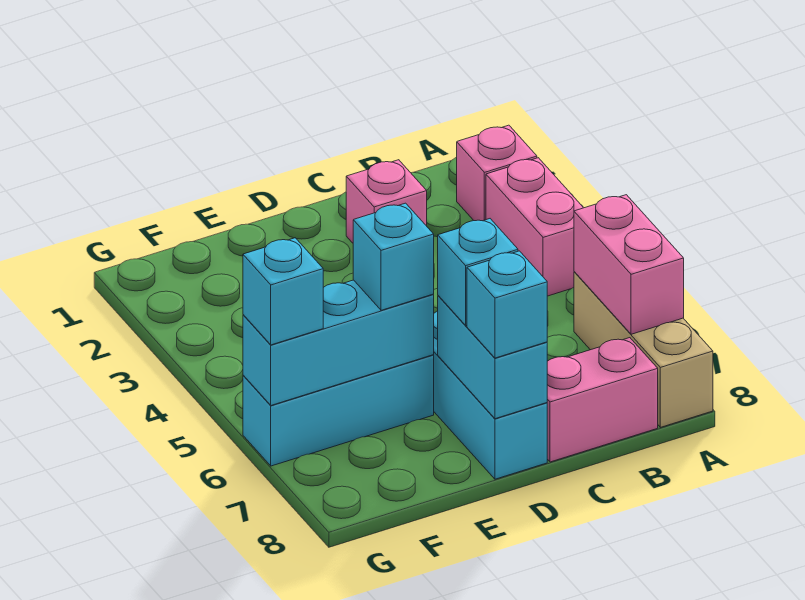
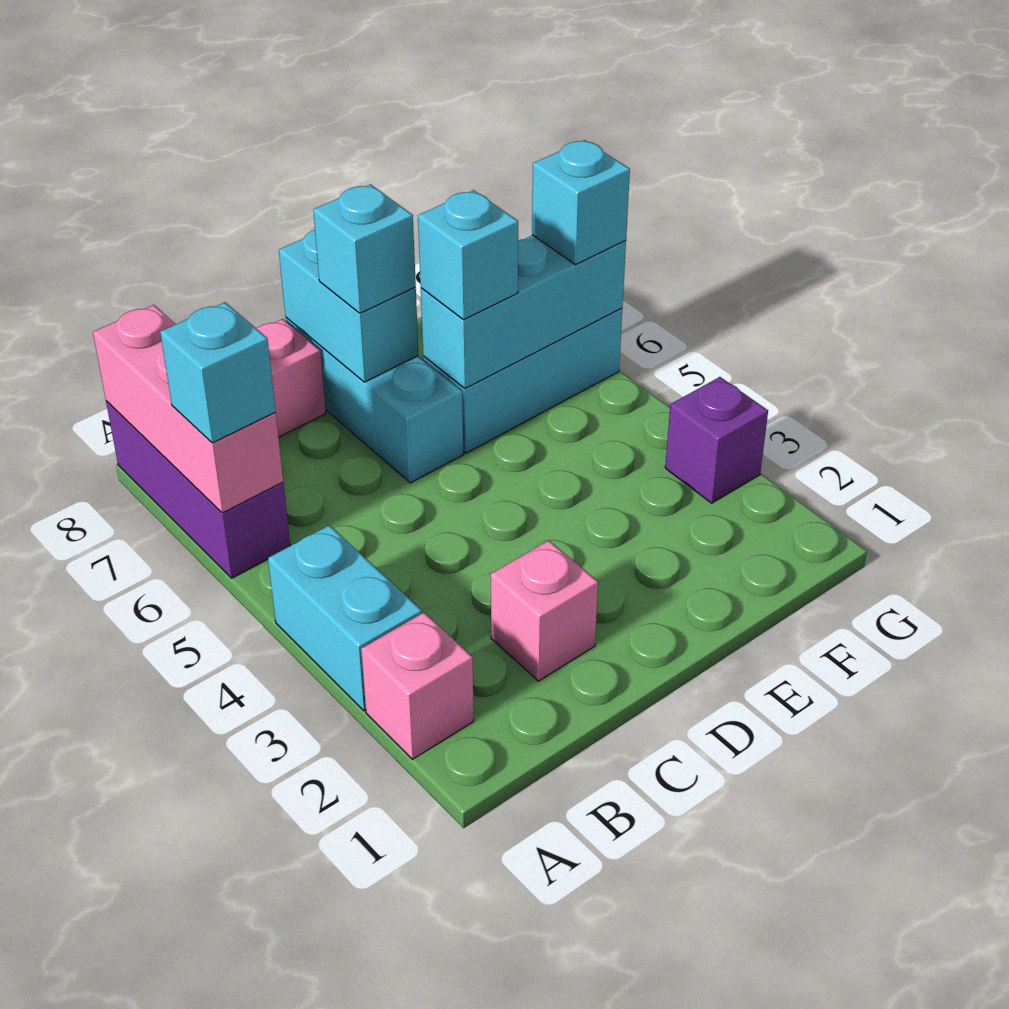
pink brick A3:A4 level 1 -> cyan brick A3:A4 level 1
tan brick A6:A8 level 1 -> purple brick A6:A8 level 1
pink brick A6:A7 level 2 -> pink brick A6:A8 level 2
cyan brick D8 level 3 -> cyan brick A6 level 3
none -> purple brick G3 level 1

